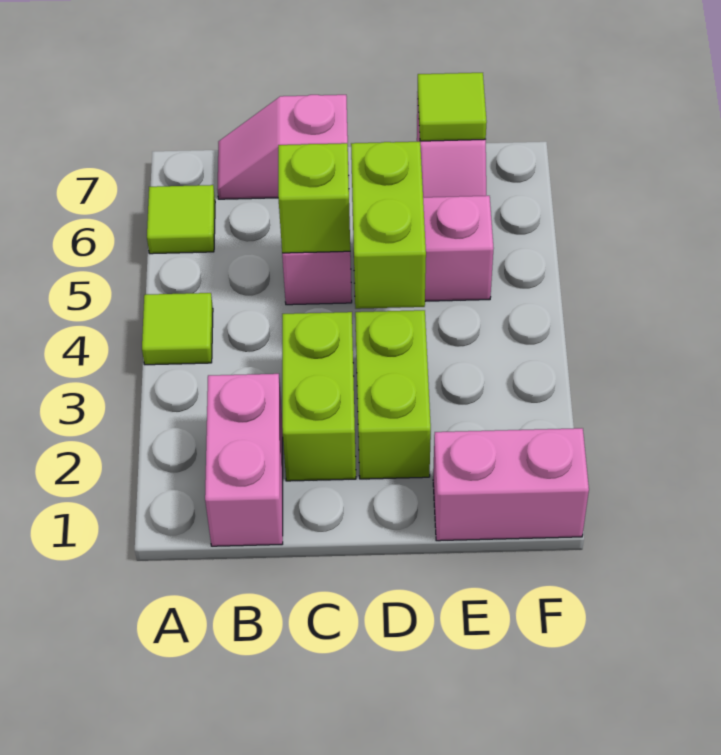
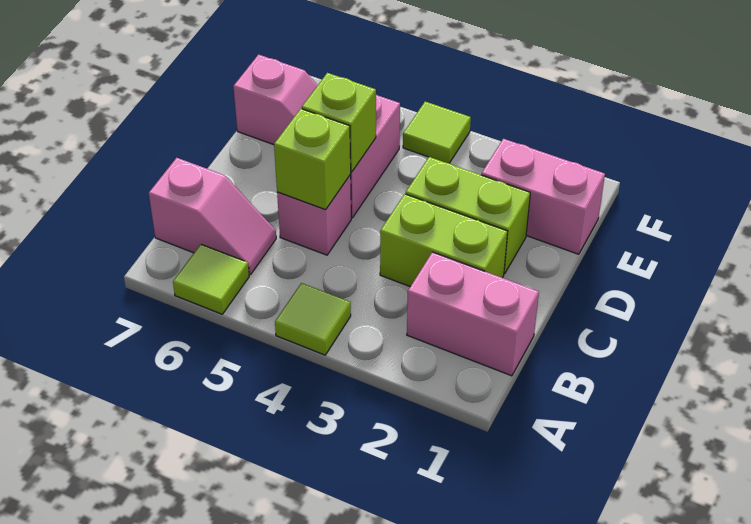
pink slope B7:C7 level 1 top C -> pink slope B6:B7 level 1 top 7
lime brick D4:D5 level 2 -> lime brick D5 level 2
pink brick E1:F1 level 1 -> pink brick E1:E2 level 1
lime tile E7 level 2 -> lime tile F4 level 1

